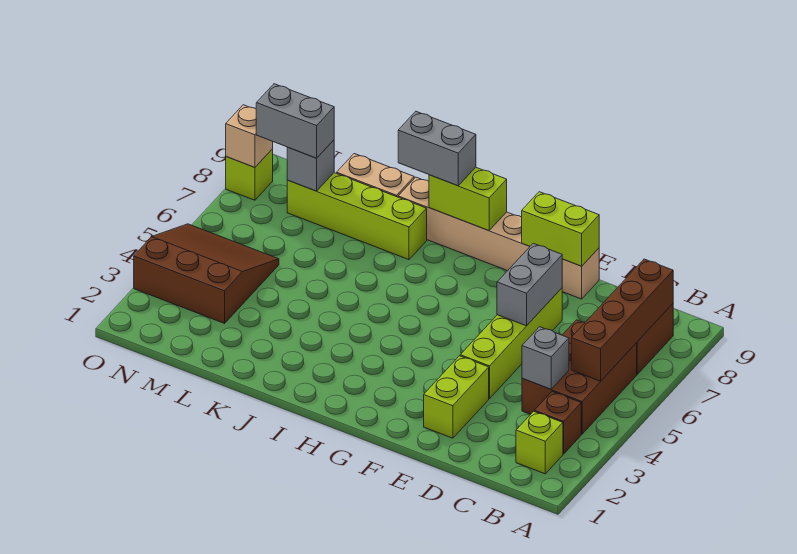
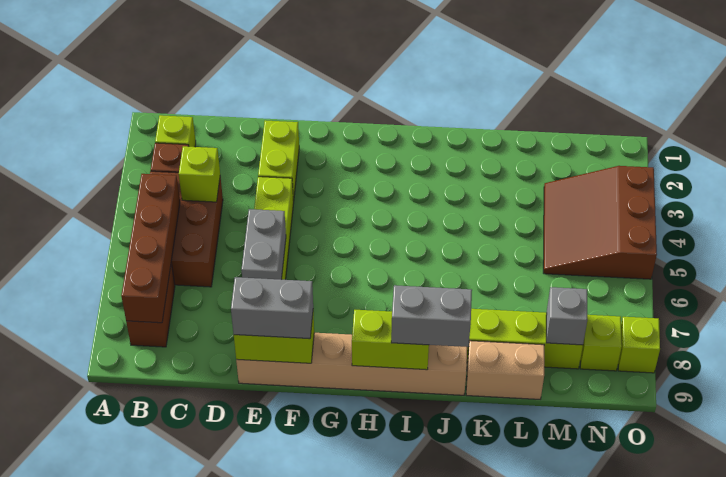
grey brick C4 level 2 -> lime brick C4 level 2
brown slope M3:O5 level 1 top 3 -> brown slope M3:O5 level 1 top O
grey brick M8:N8 level 3 -> grey brick E9:F9 level 3
none -> lime brick N8 level 1
tan brick O8 level 2 -> none

